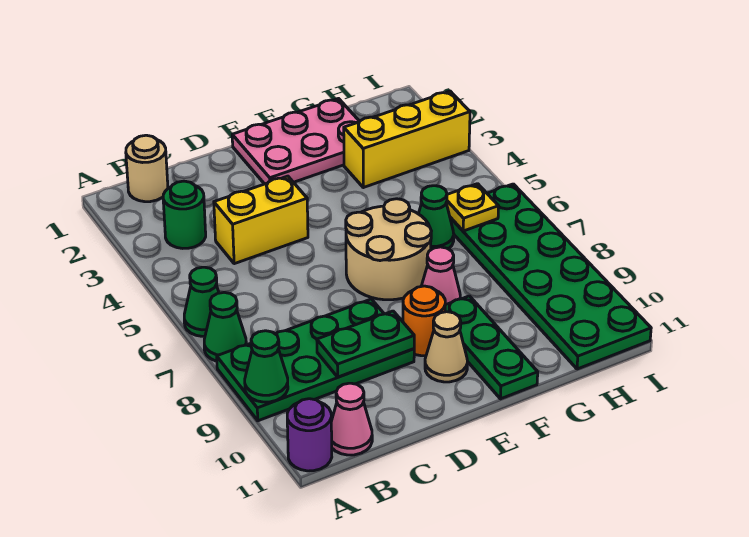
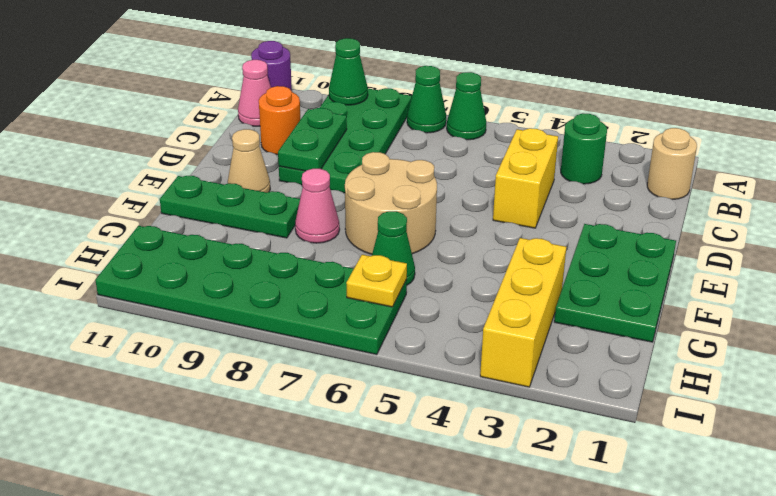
pink plate E1:G2 level 1 -> green plate E1:G2 level 1
orange round brick E9 level 1 -> orange round brick C10 level 1

